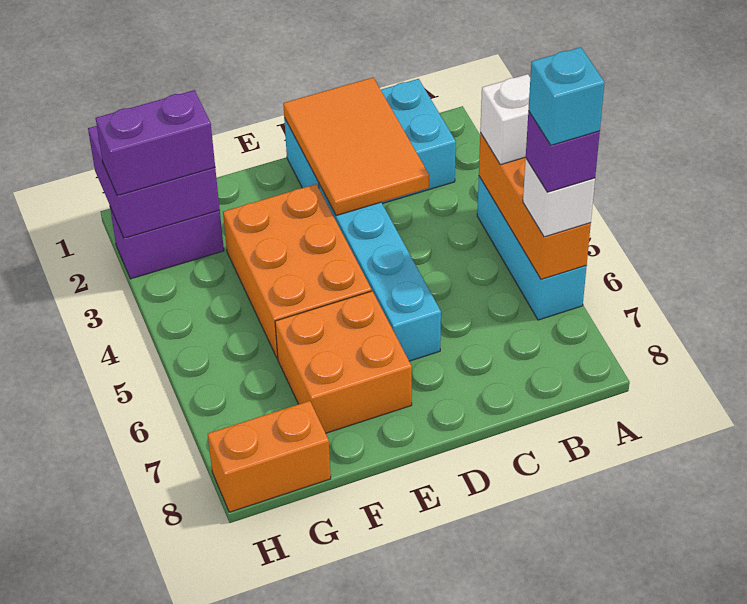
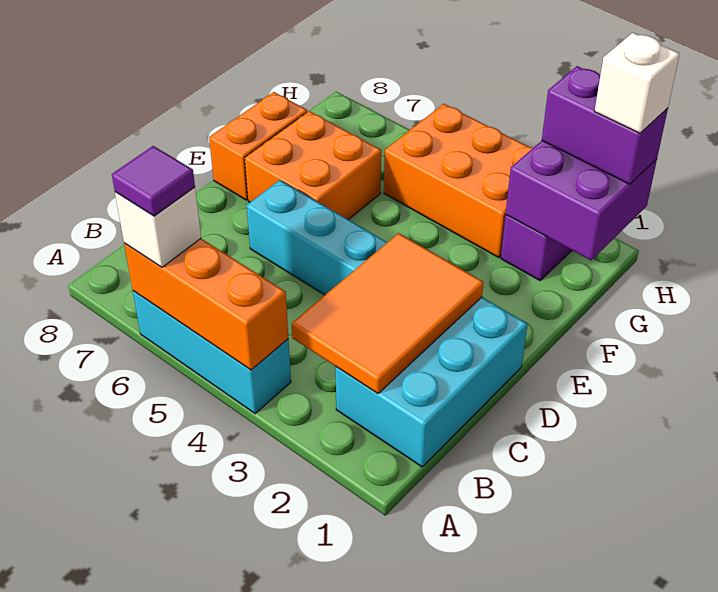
white brick A4 level 3 -> white brick H1 level 4
purple brick A6 level 4 -> purple tile A6 level 4
cyan brick A6 level 5 -> none
orange tile C1:D3 level 2 -> orange tile B2:D3 level 2
orange brick E3:F5 level 1 -> orange brick G3:H5 level 1
purple brick G2:H2 level 3 -> purple brick H1:H2 level 3
orange brick G8:H8 level 1 -> orange brick E8:F8 level 1

